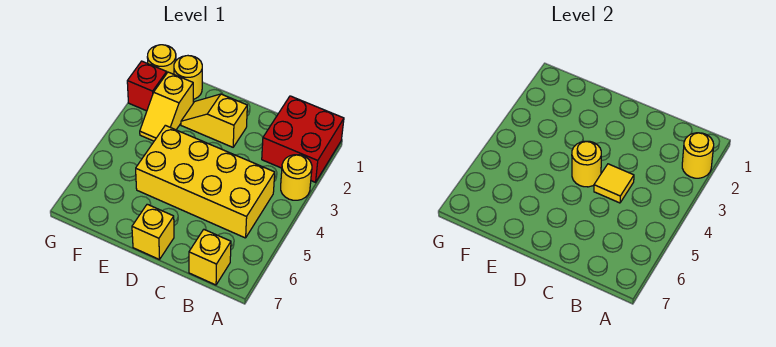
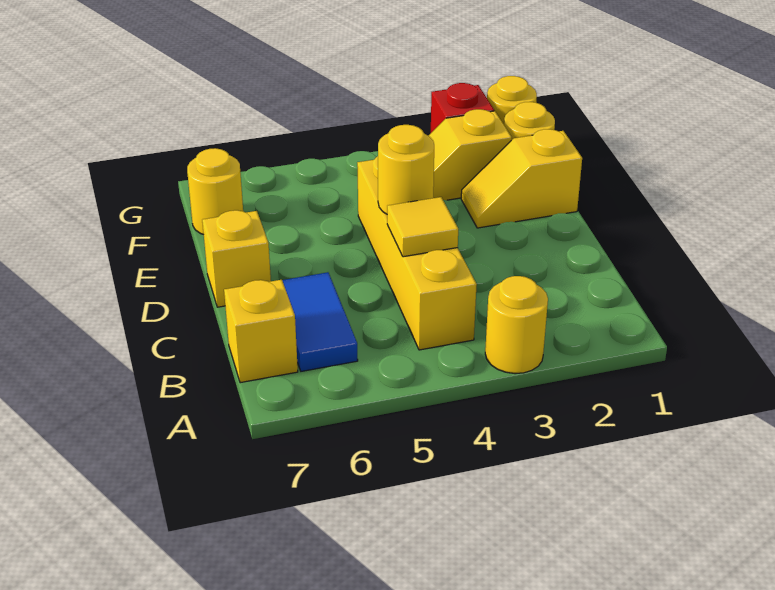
red brick A1:B2 level 1 -> none
yellow round brick A2 level 2 -> yellow round brick F7 level 1
yellow brick B4:E5 level 1 -> yellow brick B4:E4 level 1
none -> blue tile B6:C6 level 1
yellow slope D2:E2 level 1 top D -> yellow slope E1:E2 level 1 top 1

